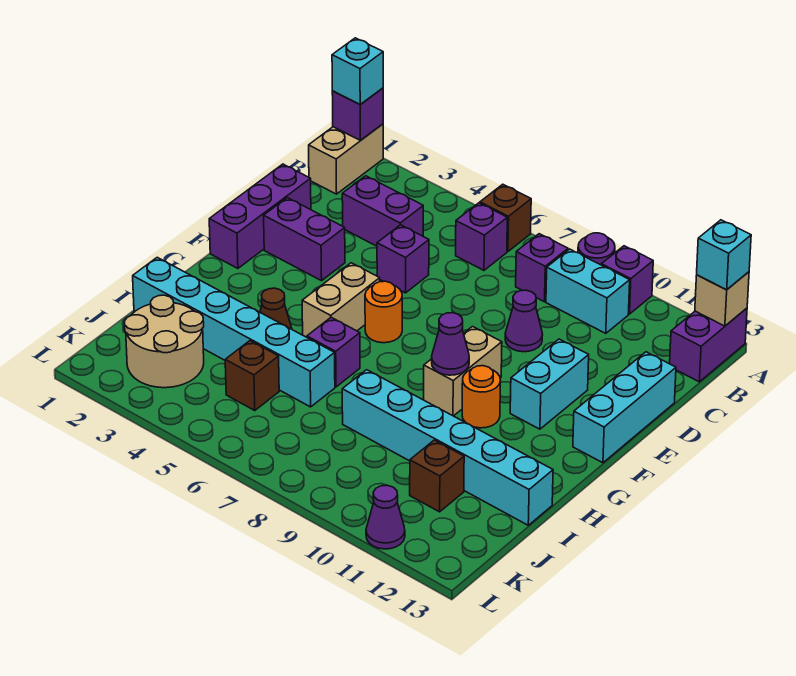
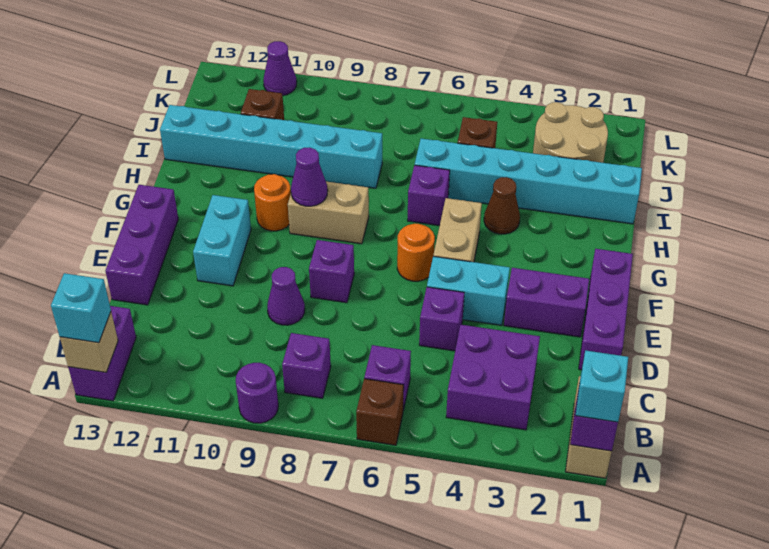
purple brick A10 level 1 -> purple brick E8 level 1
cyan brick B9:B10 level 1 -> cyan brick E4:E5 level 1
purple brick C3:C4 level 1 -> purple brick B3:C4 level 1
cyan brick D13:F13 level 1 -> purple brick D13:F13 level 1
tan brick F9:G9 level 1 -> tan brick G8:G9 level 1

